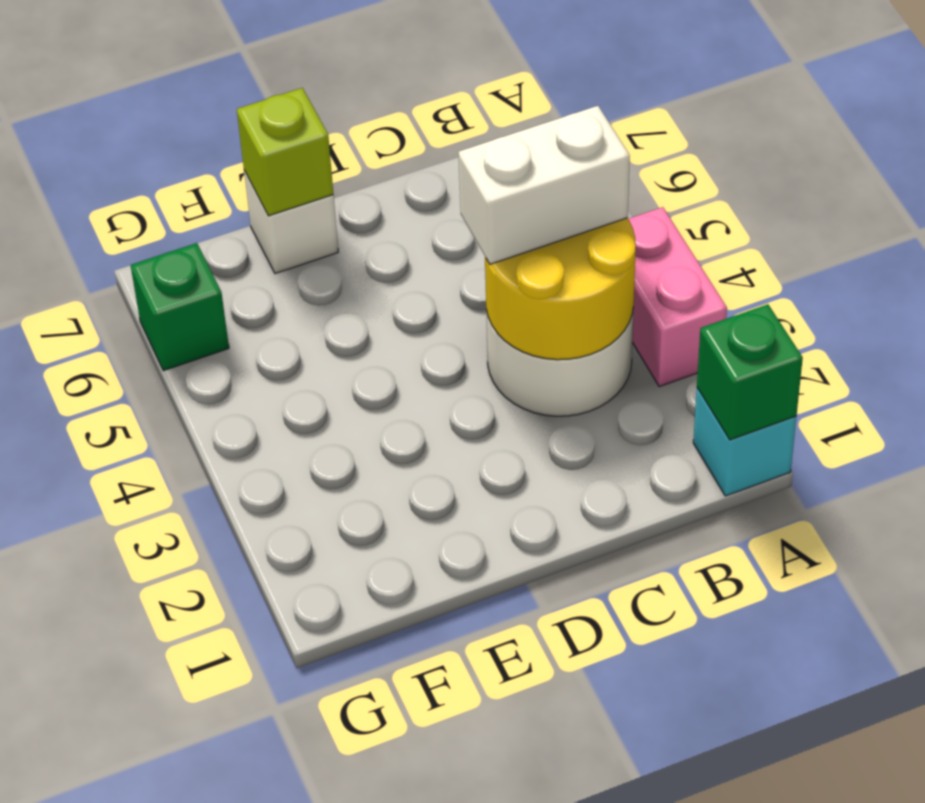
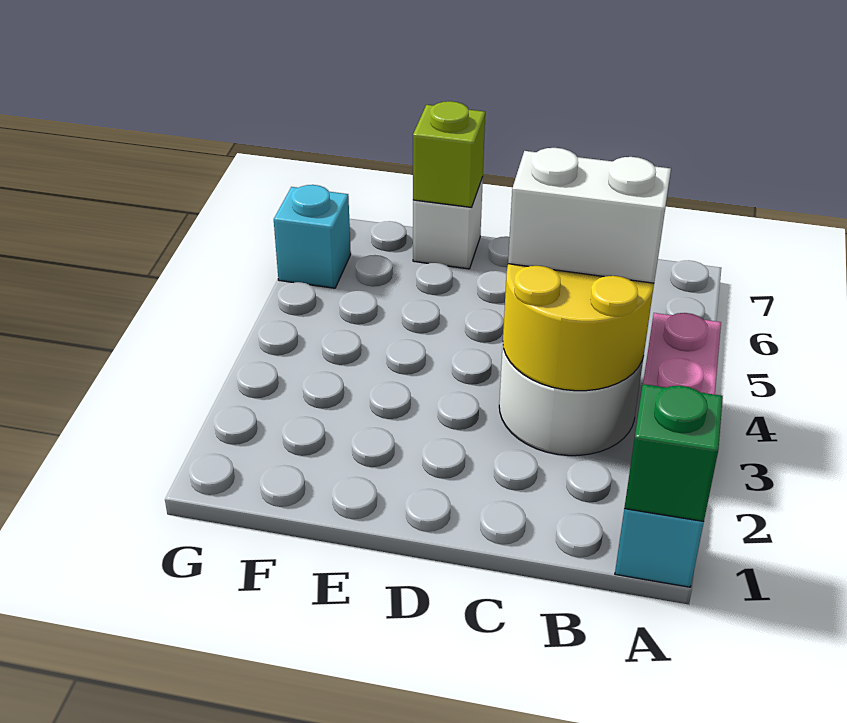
green brick G6 level 1 -> cyan brick G6 level 1

